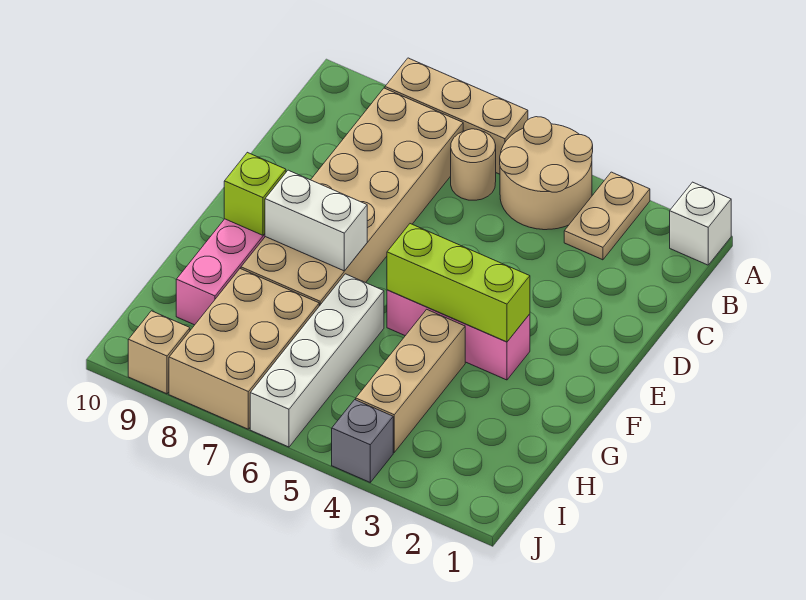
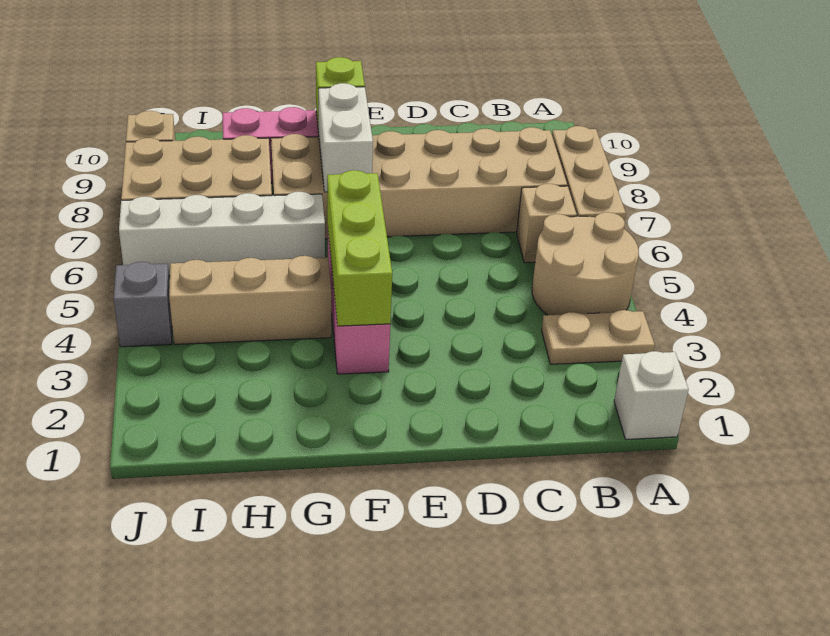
tan round brick B6 level 1 -> tan brick B6 level 1

